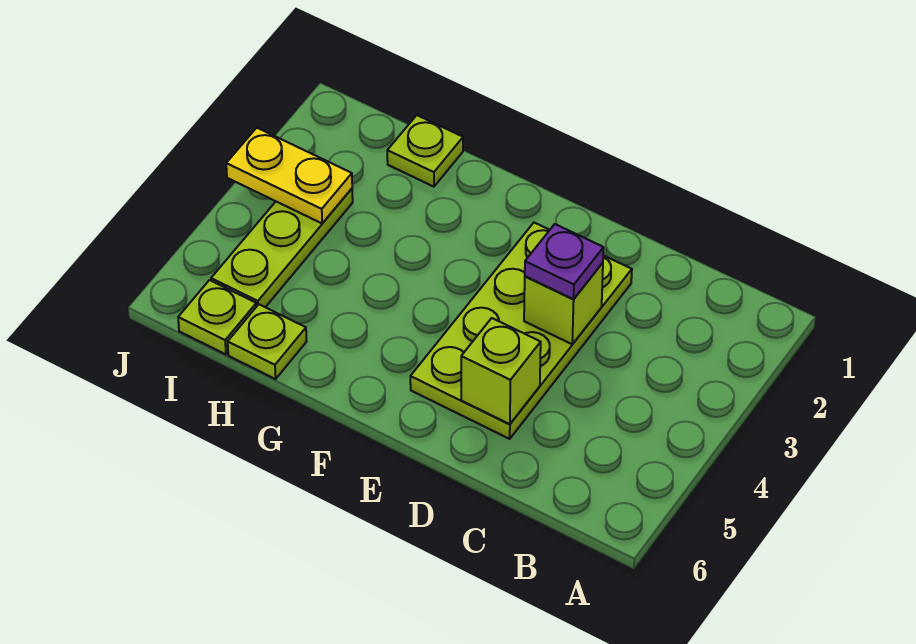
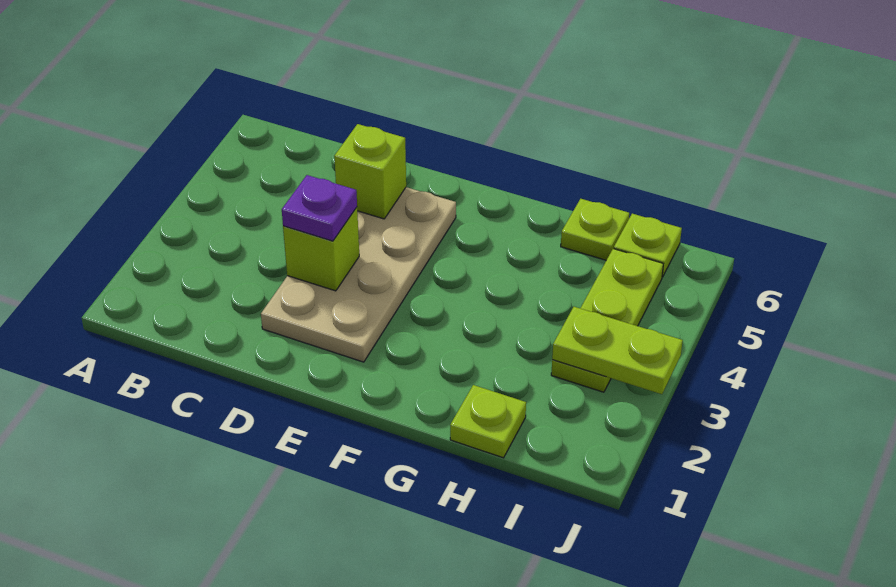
lime plate D2:E5 level 1 -> tan plate D2:E5 level 1
yellow plate I3:J3 level 2 -> lime plate I3:J3 level 2

